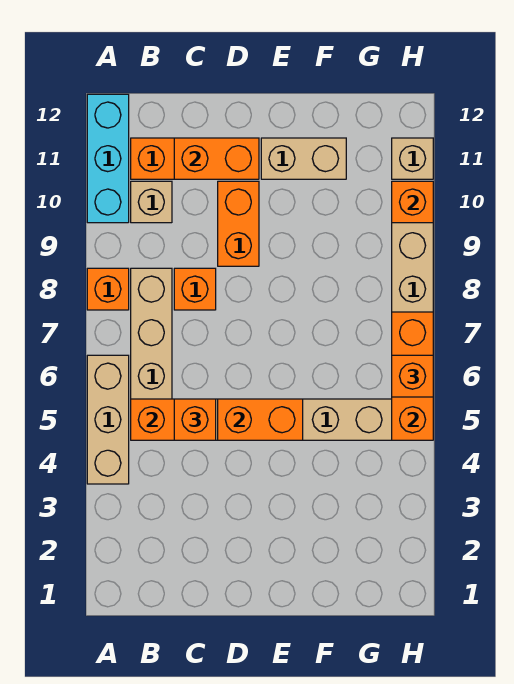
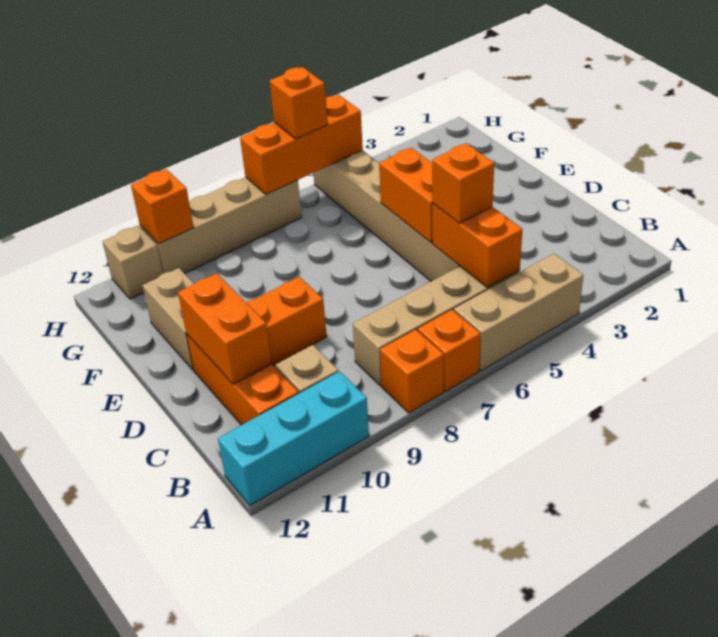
orange brick C8 level 1 -> orange brick A7 level 1

